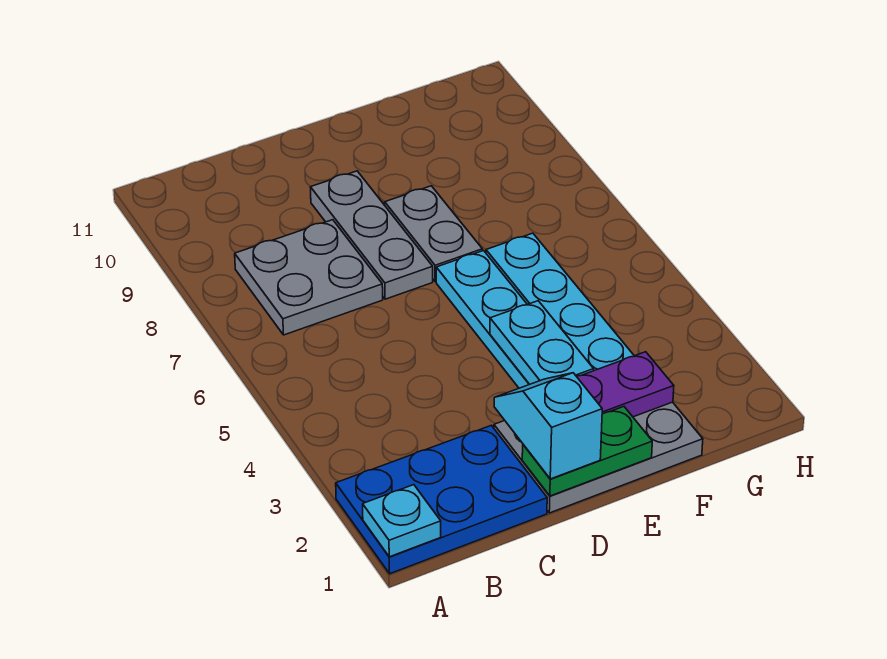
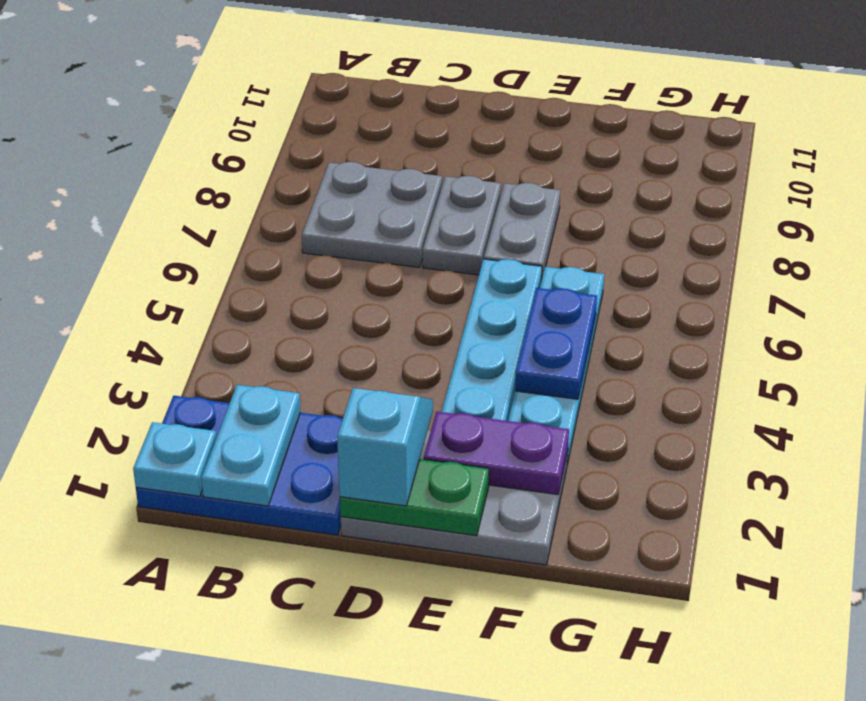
grey plate D7:D9 level 1 -> grey plate D7:D8 level 1
cyan plate E3:E4 level 2 -> cyan plate B1:B2 level 2
none -> blue plate F4:F5 level 2

